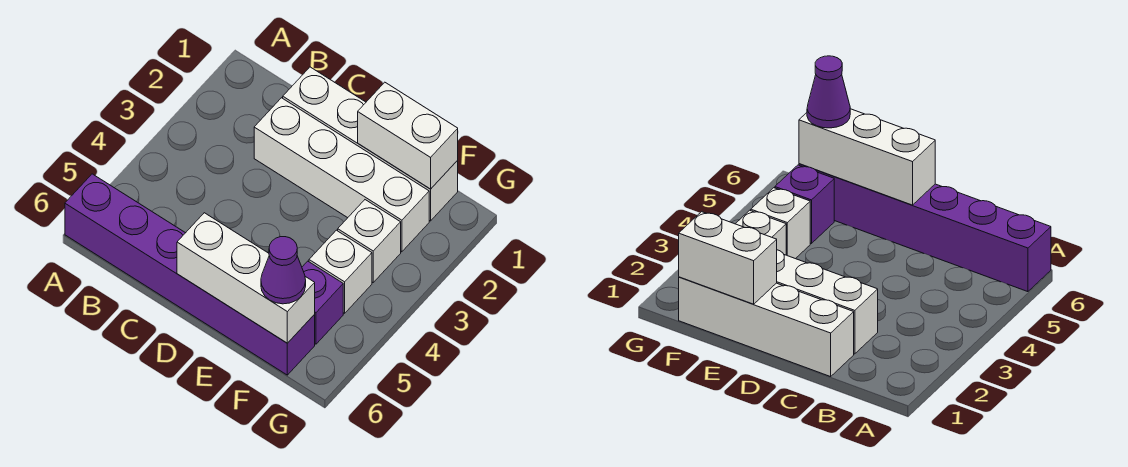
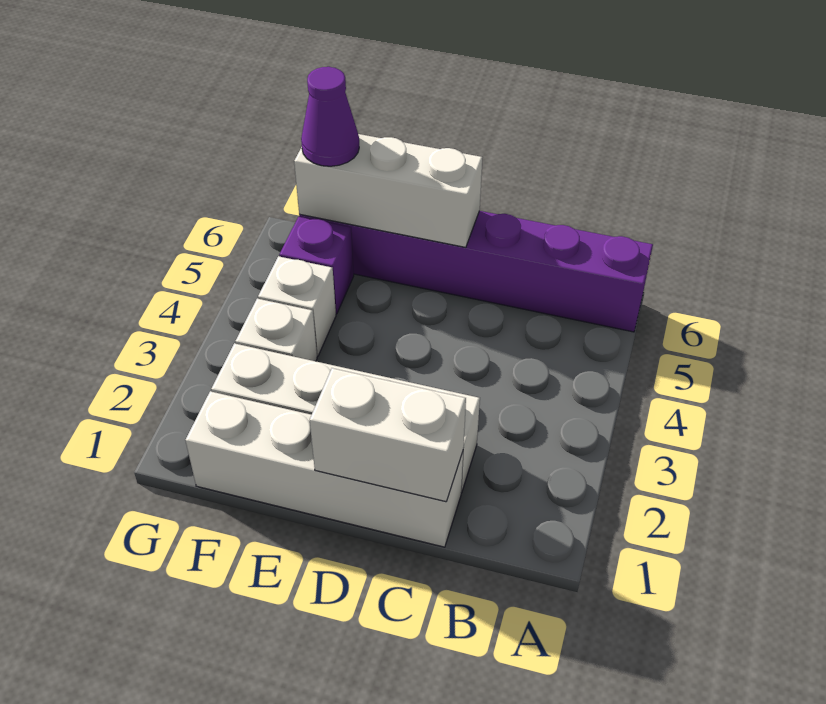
white brick E1:F1 level 2 -> white brick C1:D1 level 2

